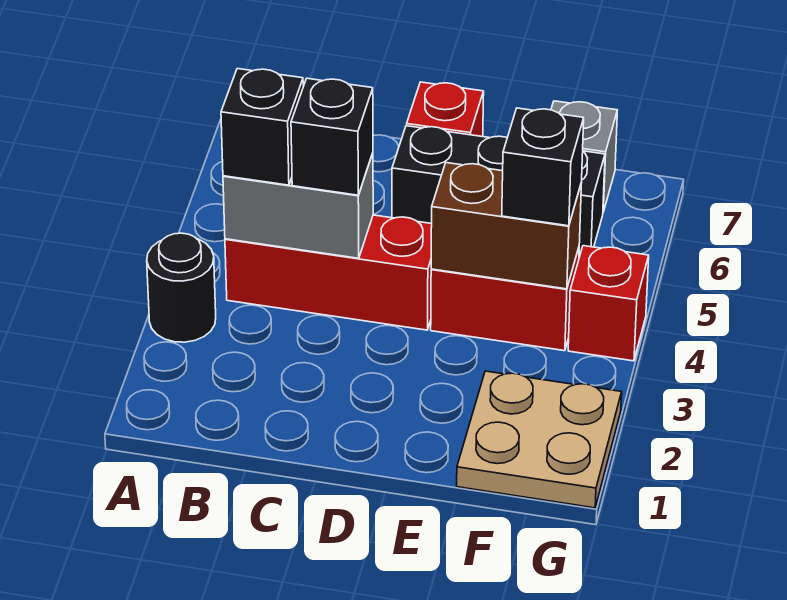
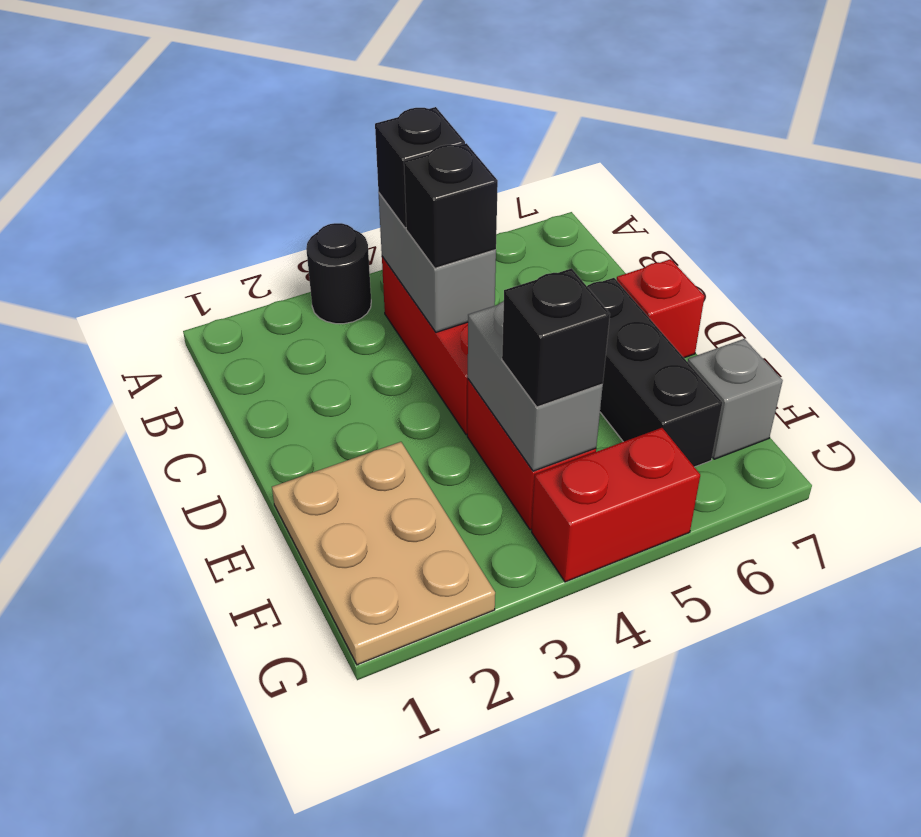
brown brick E4:F4 level 2 -> grey brick E4:F4 level 2
tan plate F1:G2 level 1 -> tan plate E1:G2 level 1
red brick G4 level 1 -> red brick G4:G5 level 1

